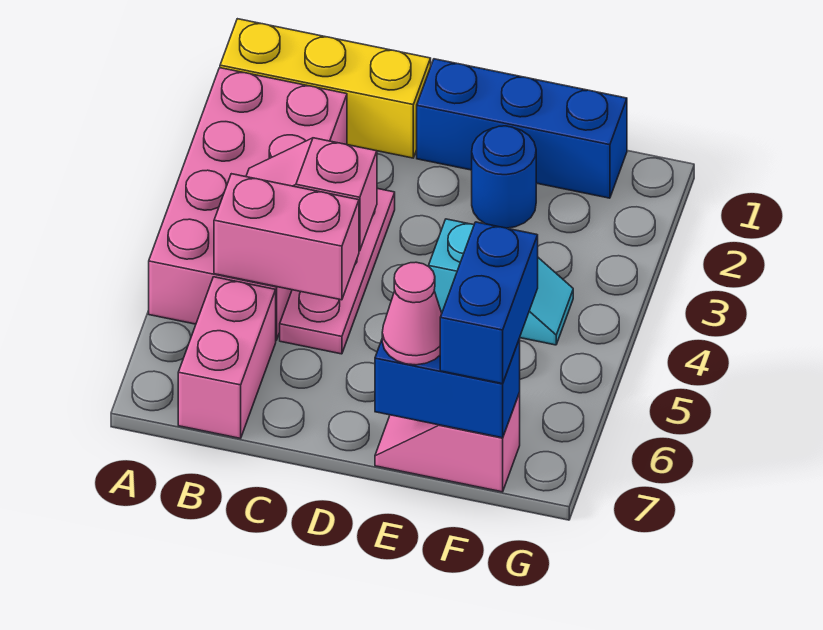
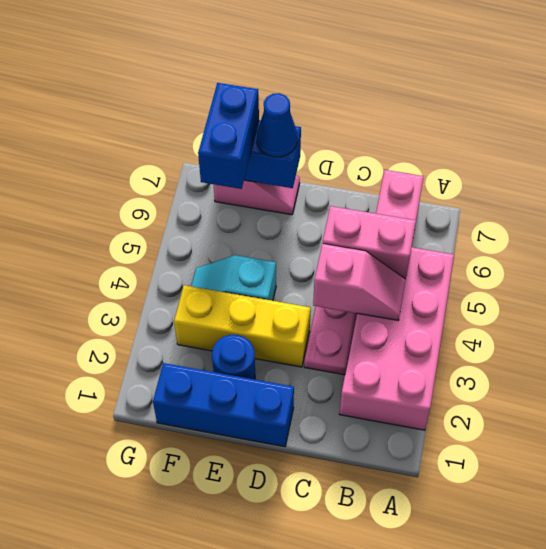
yellow brick A1:C1 level 1 -> yellow brick D3:F3 level 1
pink cone E7 level 3 -> blue cone E7 level 3

